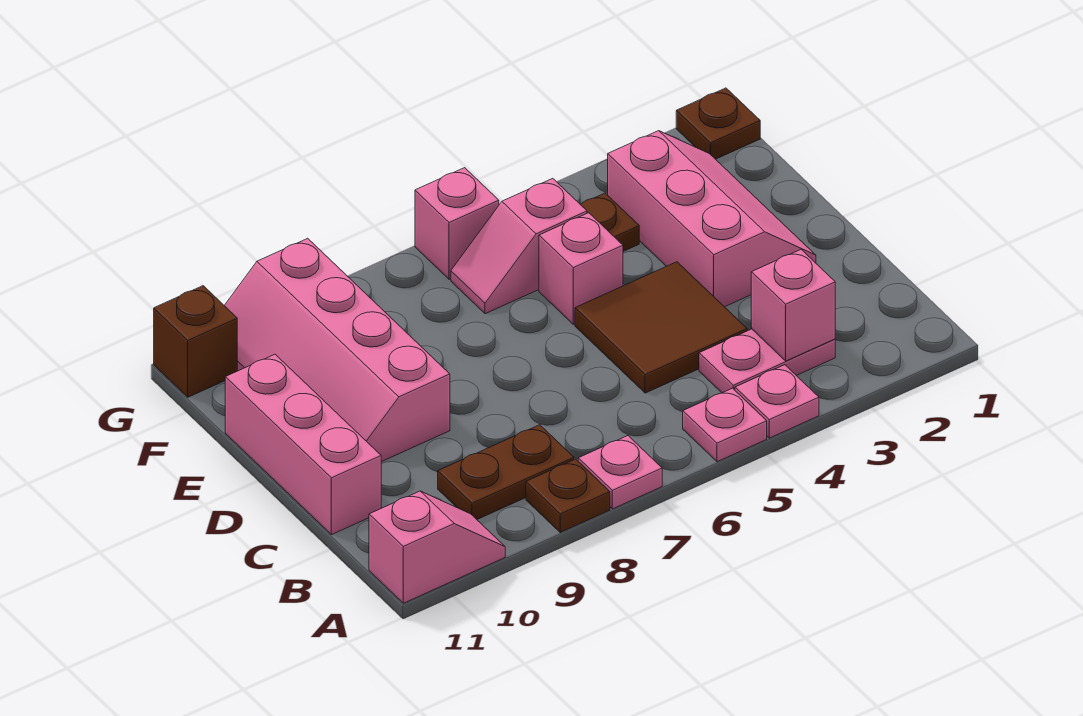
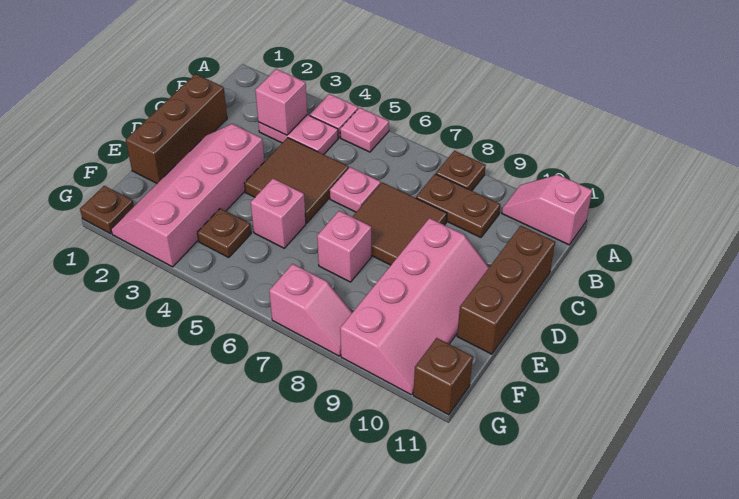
pink plate A7 level 1 -> pink plate C6 level 1
none -> brown brick C1:E1 level 1
none -> brown tile C7:D8 level 1
pink brick C11:E11 level 1 -> brown brick C11:E11 level 1
pink slope D2:F3 level 1 top 3 -> pink slope D2:G3 level 1 top 3
pink slope F5:F6 level 1 top 5 -> pink slope G7:G8 level 1 top 7
pink brick G6 level 1 -> pink brick E7 level 1

